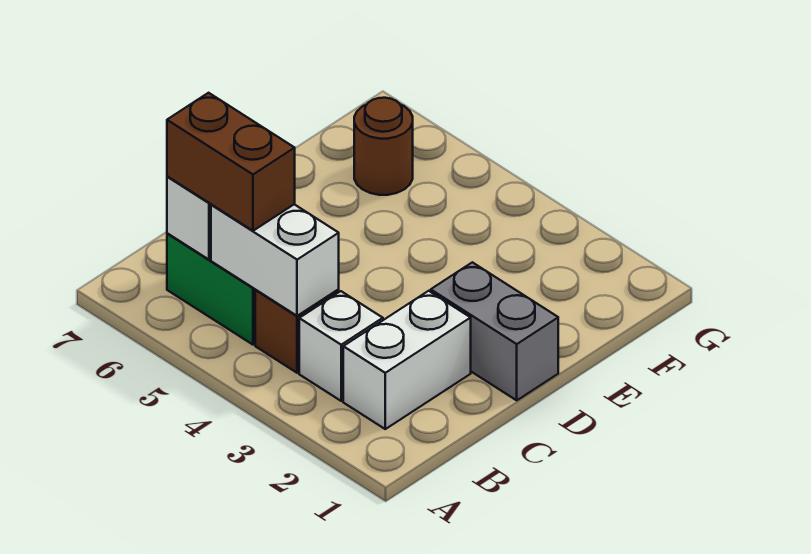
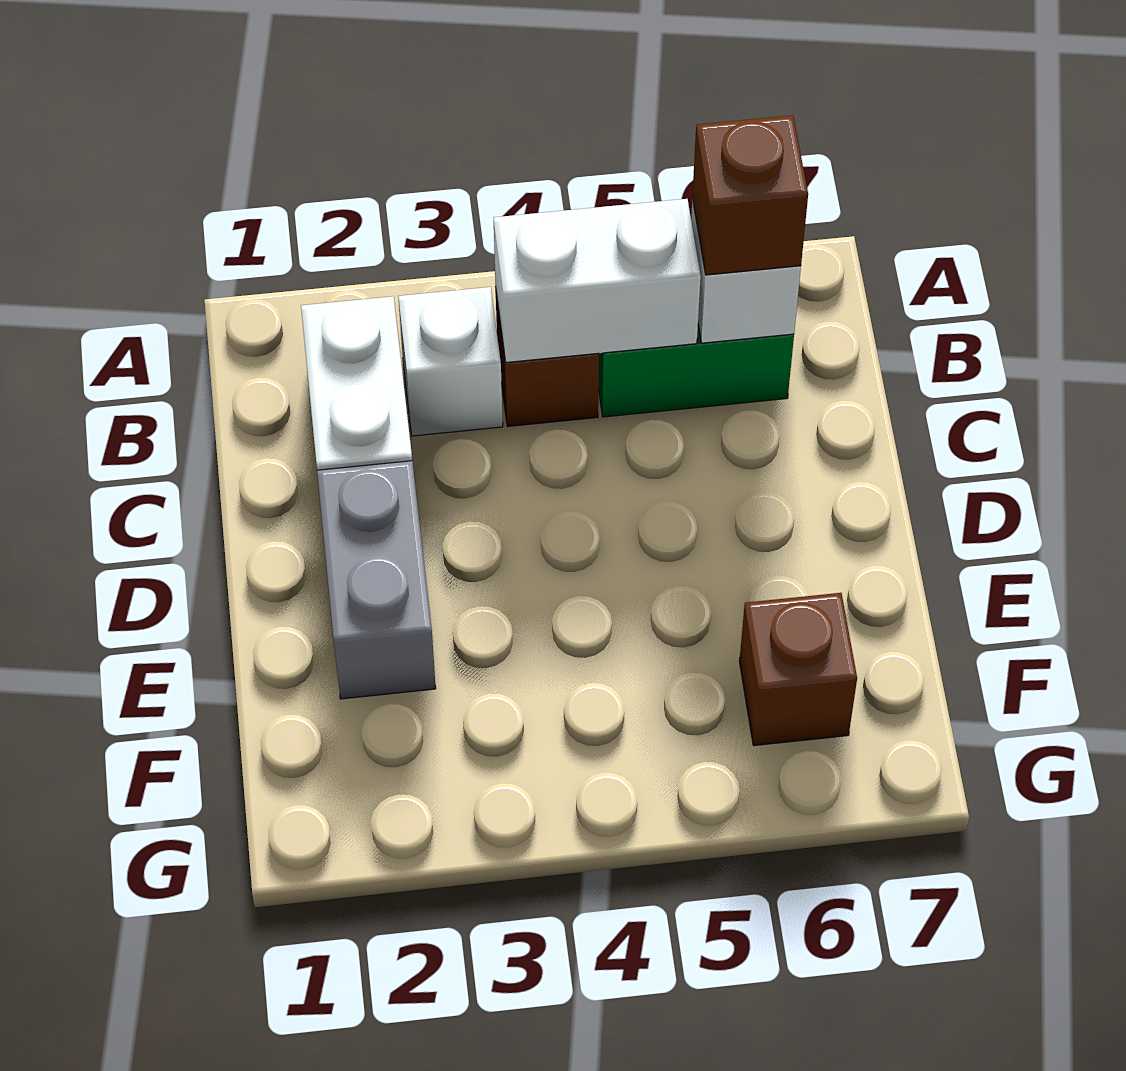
brown brick B5:B6 level 3 -> brown brick B6 level 3
grey brick D1:D2 level 1 -> grey brick D2:E2 level 1
brown round brick F6 level 1 -> brown brick F6 level 1

